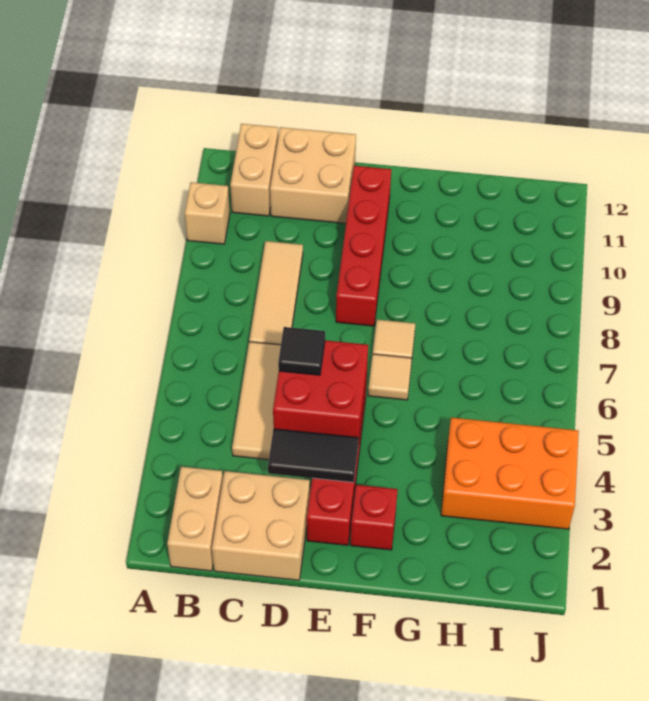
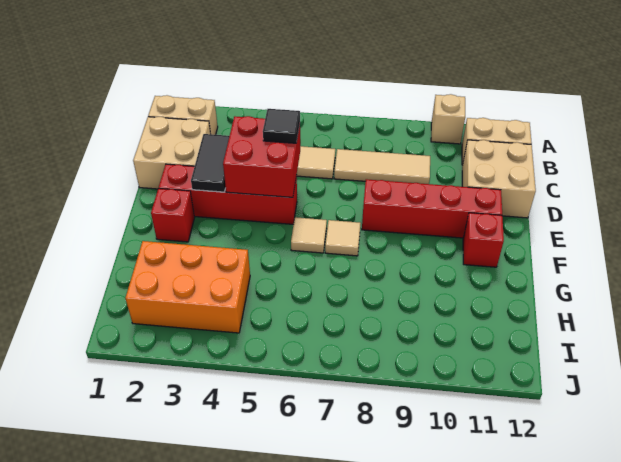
none -> red brick F11 level 1
orange brick H3:J4 level 1 -> orange brick H2:I4 level 1

